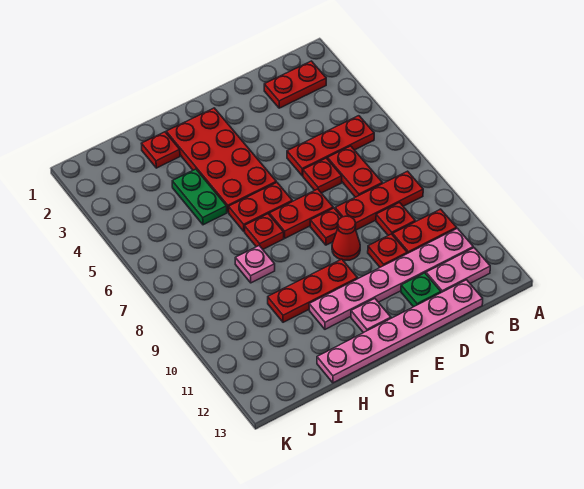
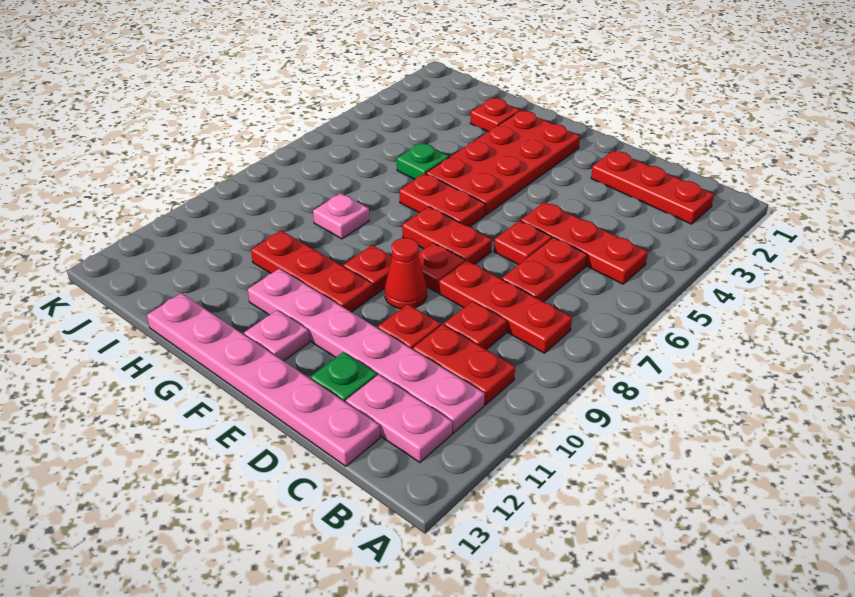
red plate B2:C2 level 1 -> red plate B2:D2 level 1
red plate G7 level 1 -> red plate F9 level 1
green plate H4:H5 level 1 -> green plate H5 level 1

